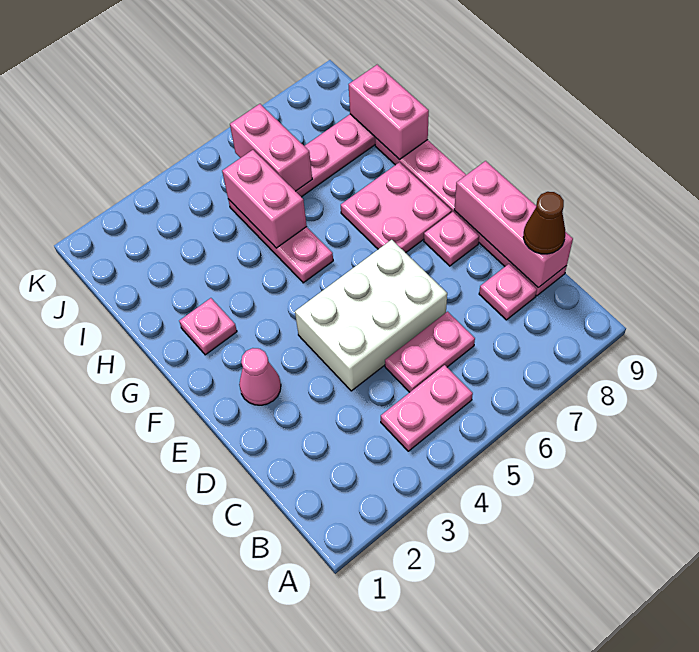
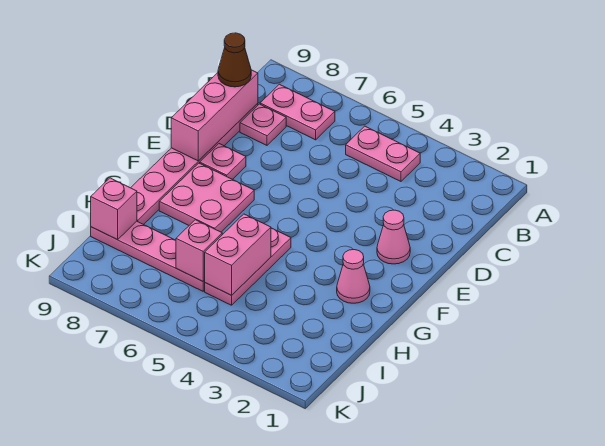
pink plate C5:C6 level 1 -> pink plate B7:B8 level 1
white brick D4:E6 level 1 -> none
pink plate G2 level 1 -> pink cone G2 level 1
pink brick H9:I9 level 2 -> pink brick I9 level 2
pink brick I6:J6 level 2 -> pink brick I6 level 2

